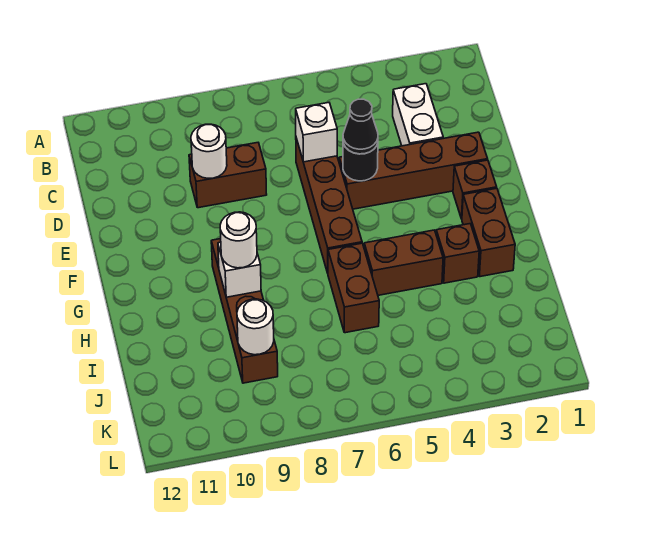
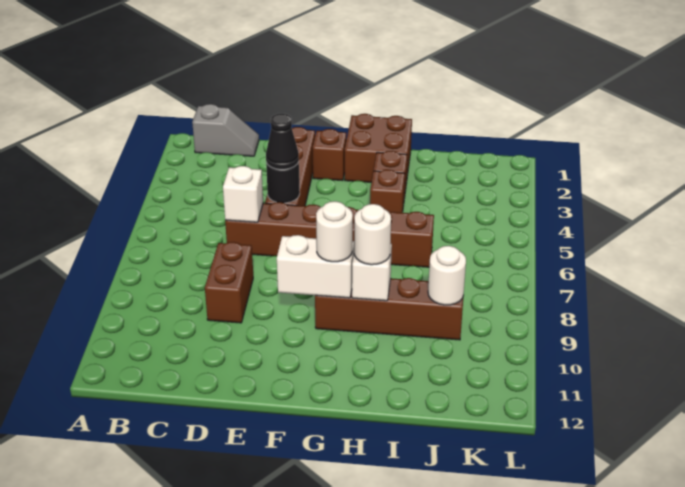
none -> grey slope B1:C1 level 1 top B
white brick C3:D3 level 1 -> white brick F9:G9 level 2
white round brick D9 level 2 -> white round brick G9 level 3
brown brick G2:H2 level 1 -> brown brick G1:H2 level 1
brown brick H4:H5 level 1 -> brown brick H4 level 1

